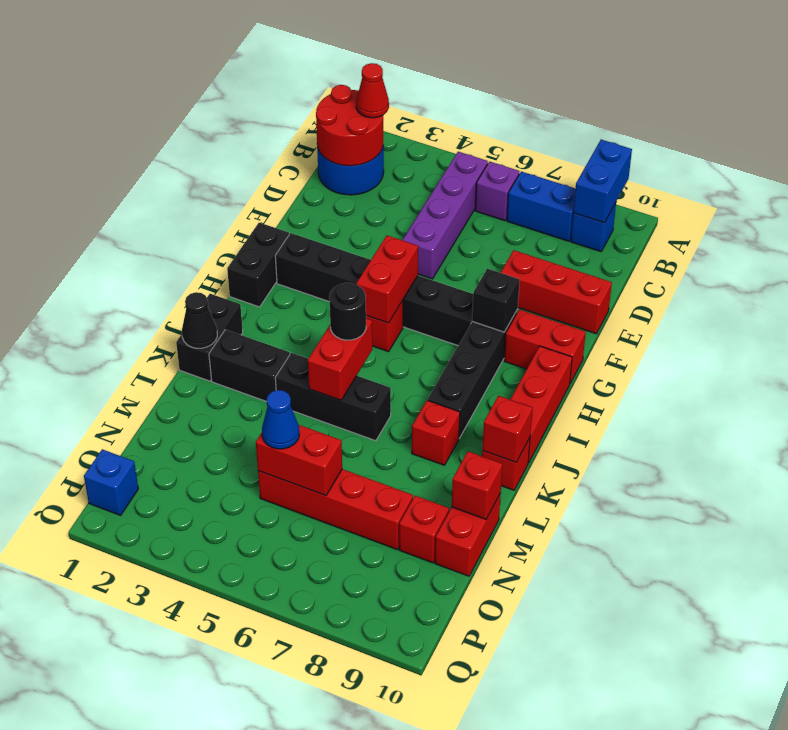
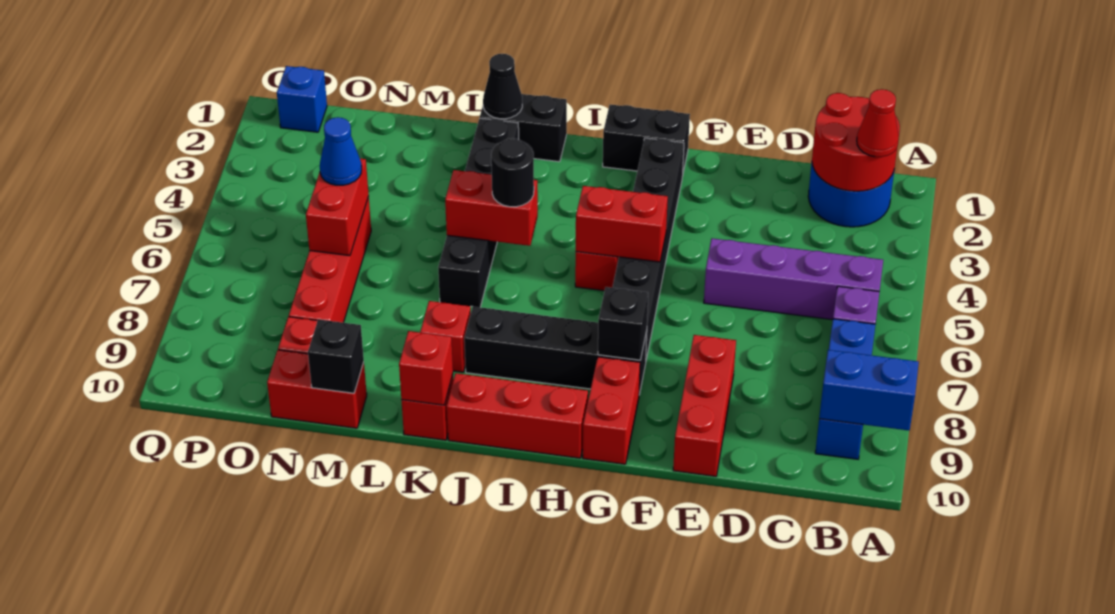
red brick M10 level 2 -> black brick M10 level 2

